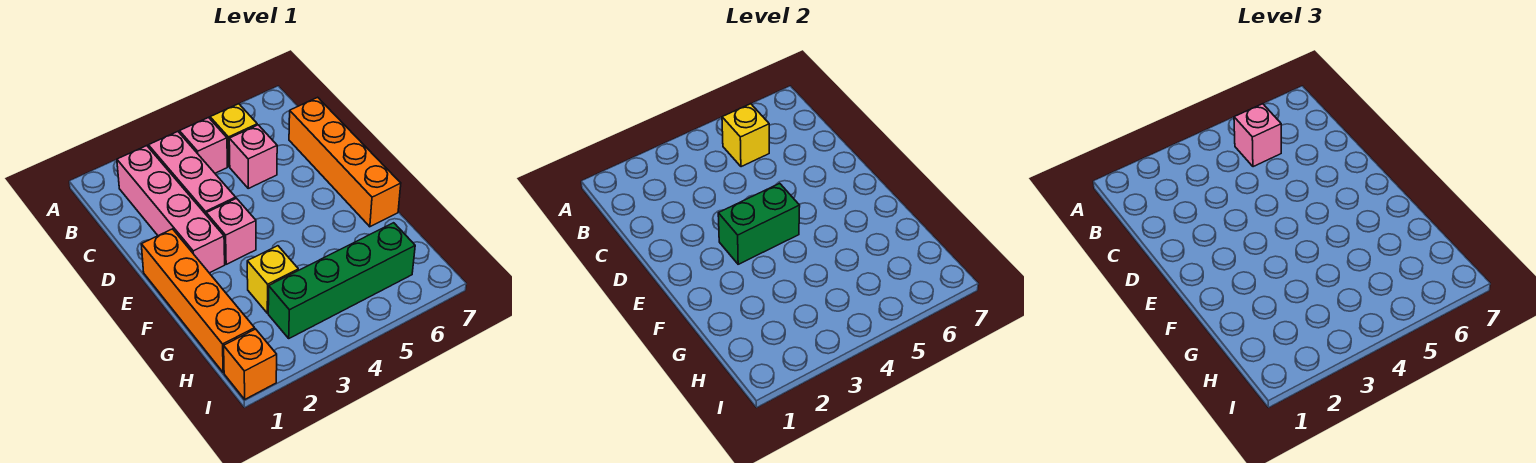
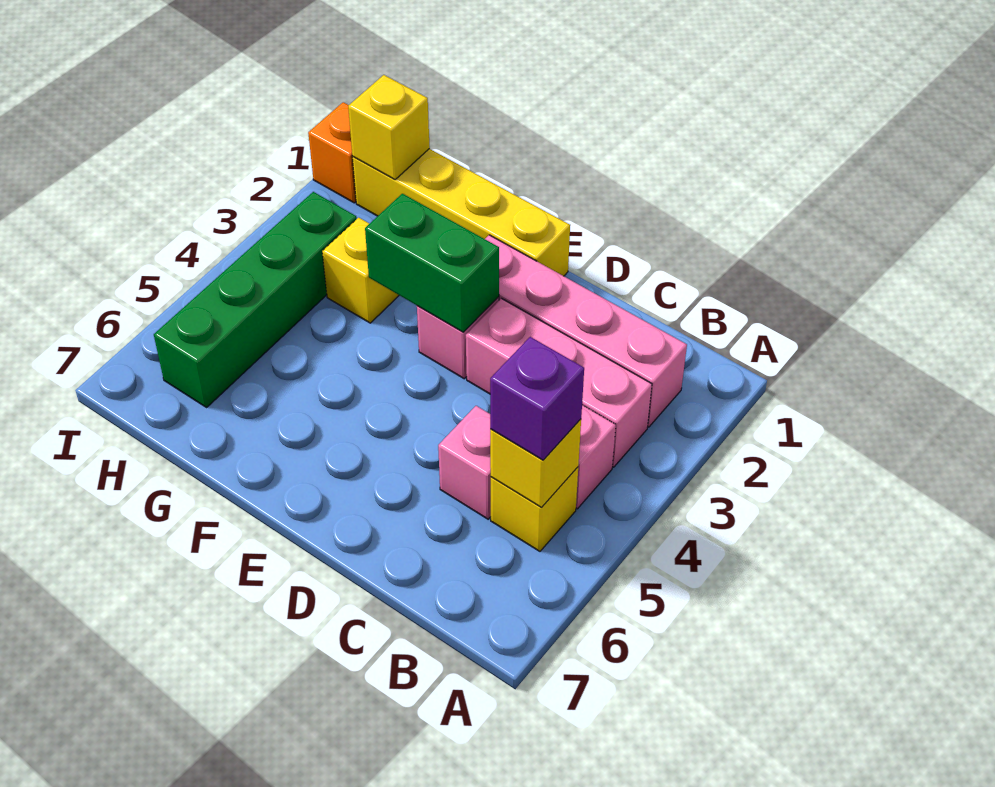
pink brick B5 level 3 -> purple brick B5 level 3
orange brick C7:F7 level 1 -> none
orange brick E1:H1 level 1 -> yellow brick E1:H1 level 1
green brick E3:E4 level 2 -> green brick E3:F3 level 2
none -> yellow brick H1 level 2

